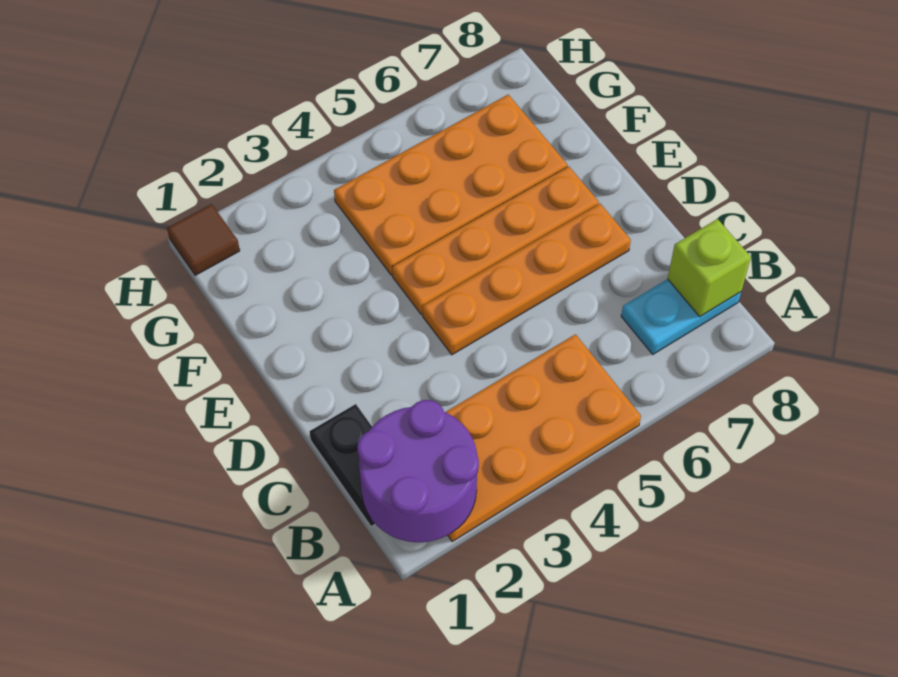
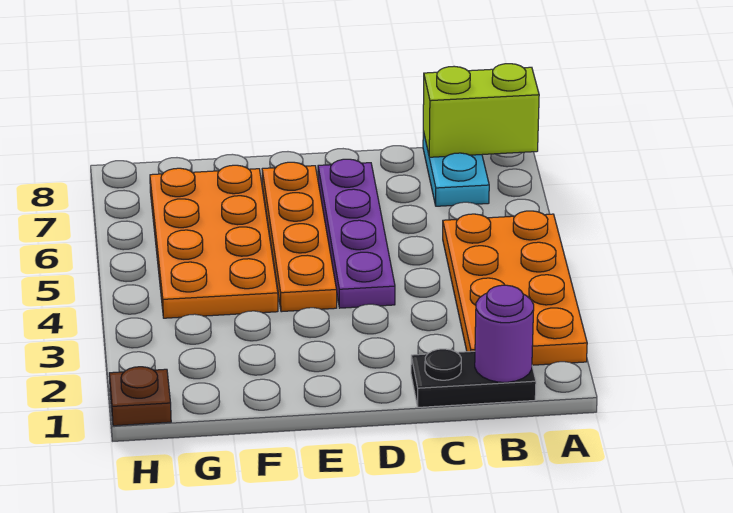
purple round brick A1:B2 level 2 -> purple round brick B1 level 2
lime brick B8 level 2 -> lime brick A8:B8 level 2
orange plate D4:D7 level 1 -> purple plate D4:D7 level 1
brown tile H1 level 1 -> brown plate H1 level 1

